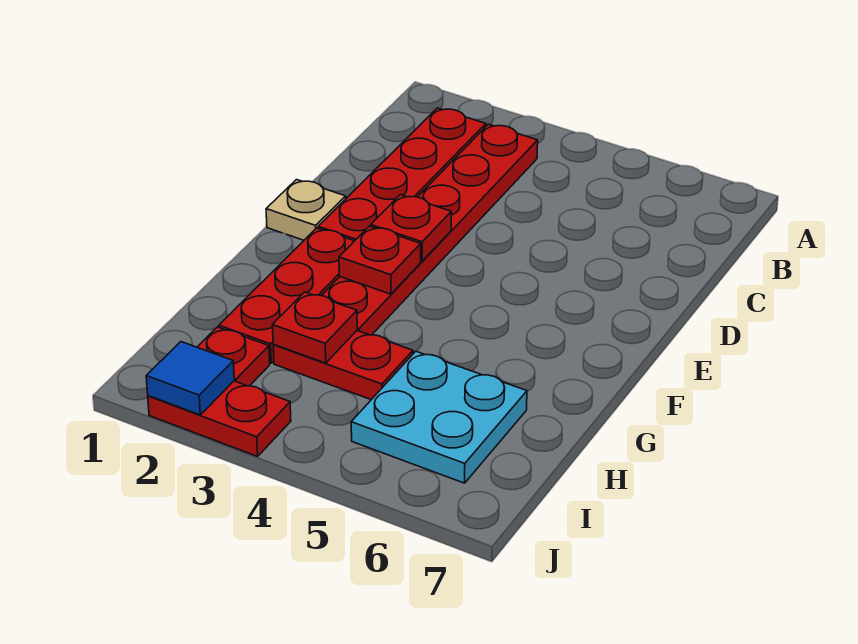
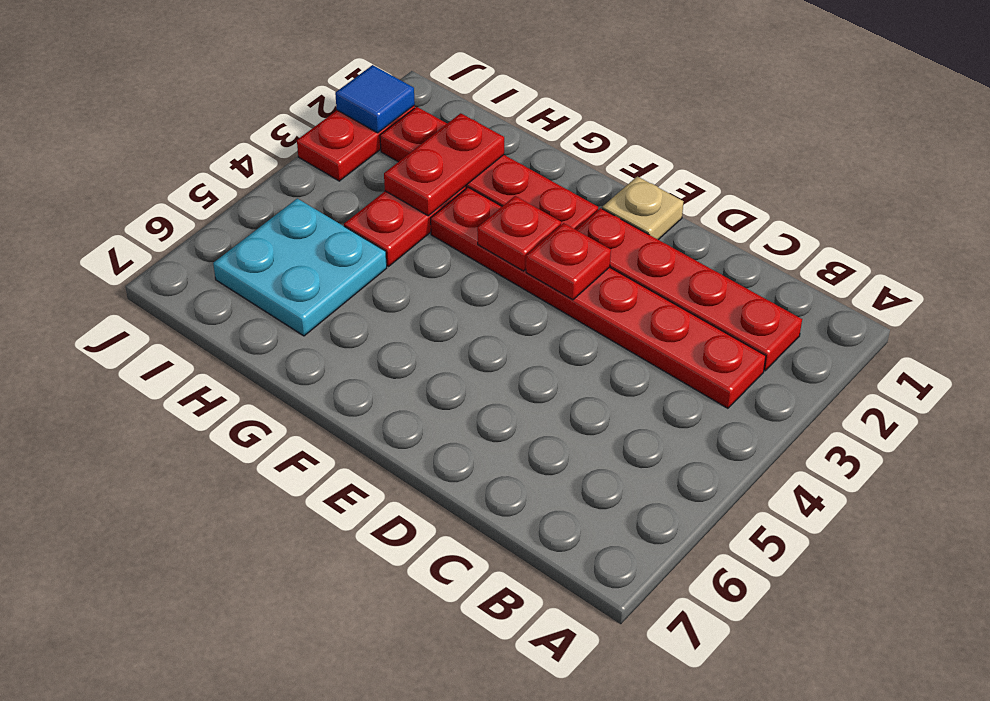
red plate H3 level 2 -> red plate H2:H3 level 2

